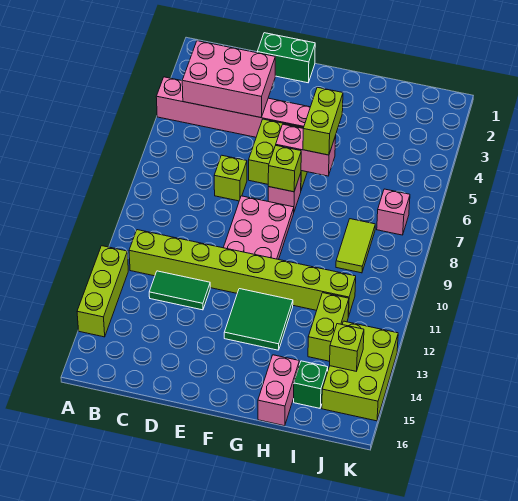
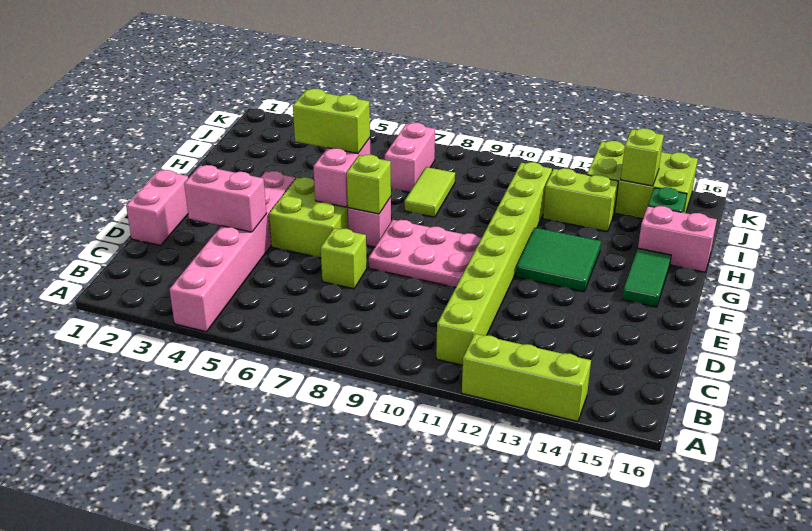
pink brick B3:D4 level 2 -> pink brick D3:D4 level 2
green tile C12:D12 level 1 -> green tile F15:G15 level 1
green brick D1:E1 level 1 -> pink brick D1:E1 level 1
lime tile I8:I9 level 1 -> lime tile H8:I8 level 1
pink brick J7 level 1 -> pink brick I7:J7 level 1

